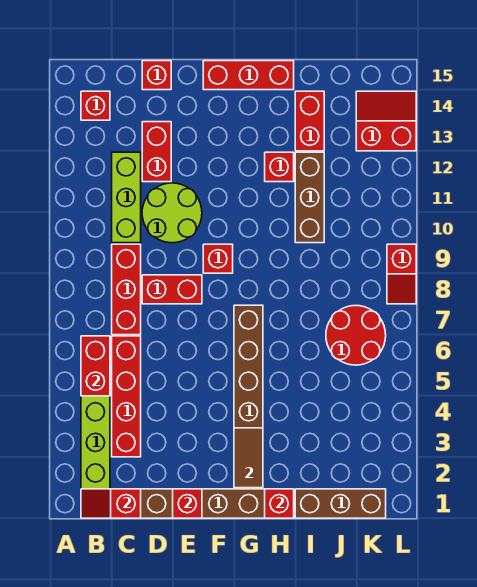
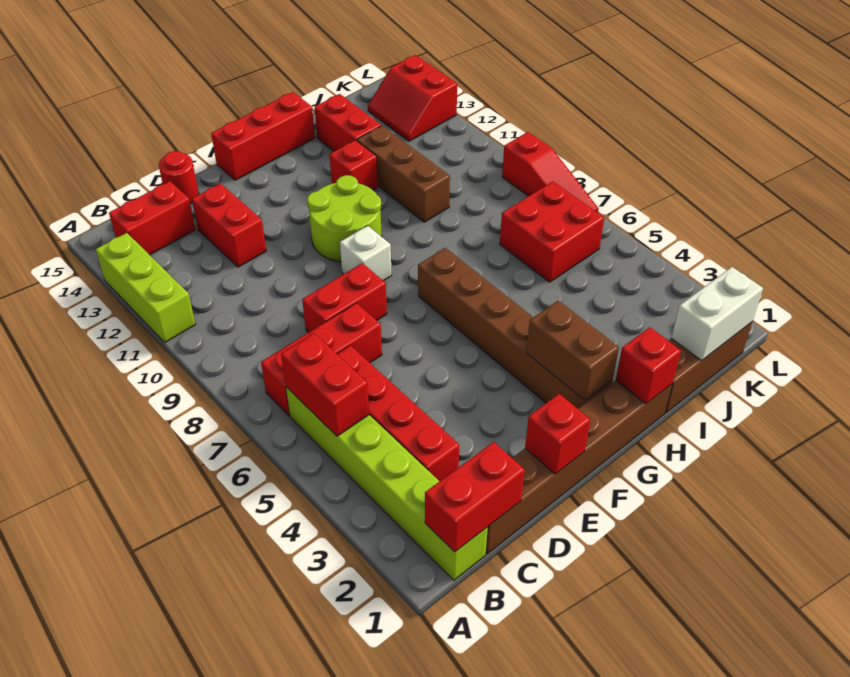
red slope B1:C1 level 2 top C -> red brick B1:C1 level 2
red brick B14 level 1 -> red brick B14:C14 level 1
red brick C7:C9 level 1 -> red brick B7:D7 level 1
lime brick C10:C12 level 1 -> lime brick A11:A13 level 1
lime round brick D10:E11 level 1 -> lime round brick F10:G11 level 1
red brick D15 level 1 -> red round brick D15 level 1
red brick F9 level 1 -> white brick F9 level 1
brown tile G2:G3 level 2 -> brown brick G2:G3 level 2
none -> white brick J1:K1 level 2
red round brick J6:K7 level 1 -> red brick J6:K7 level 1
red slope K13:L14 level 1 top 13 -> red slope K13:L14 level 1 top L
red slope L8:L9 level 1 top 9 -> red slope L7:L9 level 1 top 9

